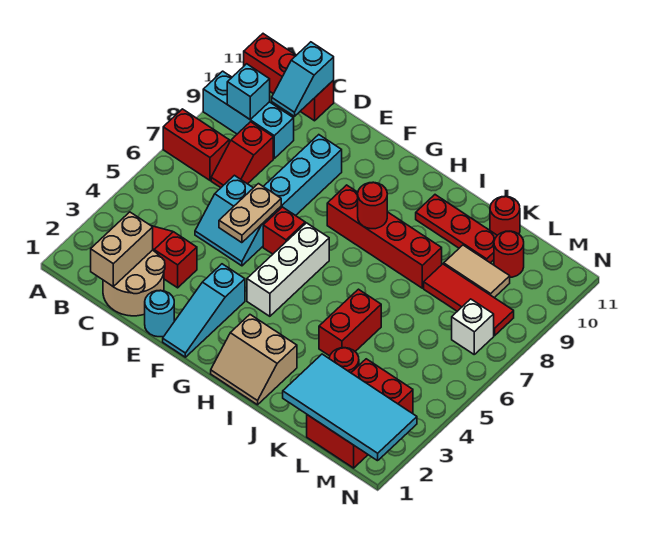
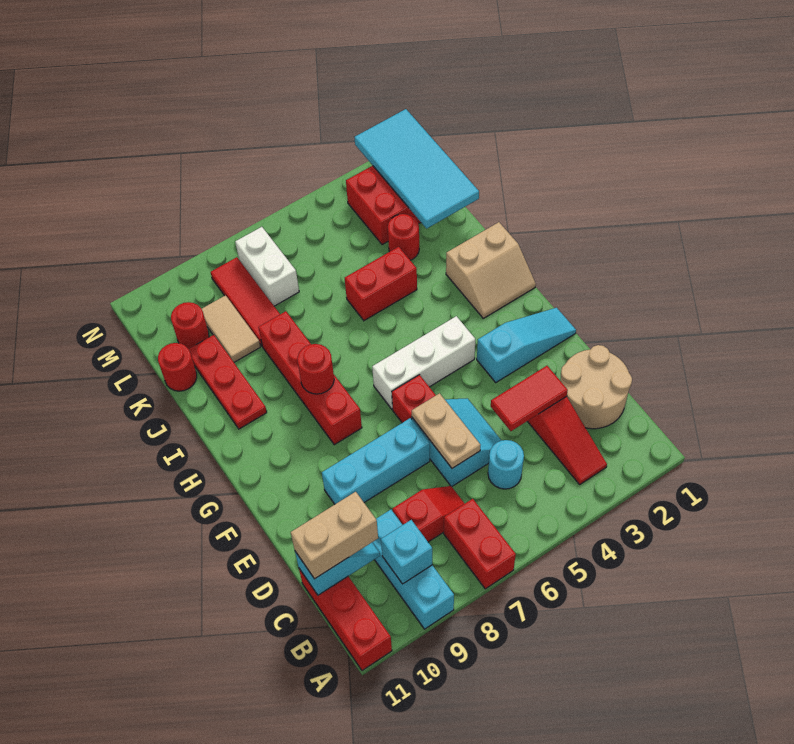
tan brick C1:C2 level 2 -> tan brick C10:C11 level 3
none -> red tile D3:D4 level 2
cyan round brick E1 level 1 -> cyan round brick C5 level 1
tan plate E5:E6 level 2 -> tan plate D6:E6 level 2
tan slope H1:I2 level 1 top 2 -> tan slope H1:I2 level 1 top I
white brick M7 level 1 -> white brick L7:M7 level 1

